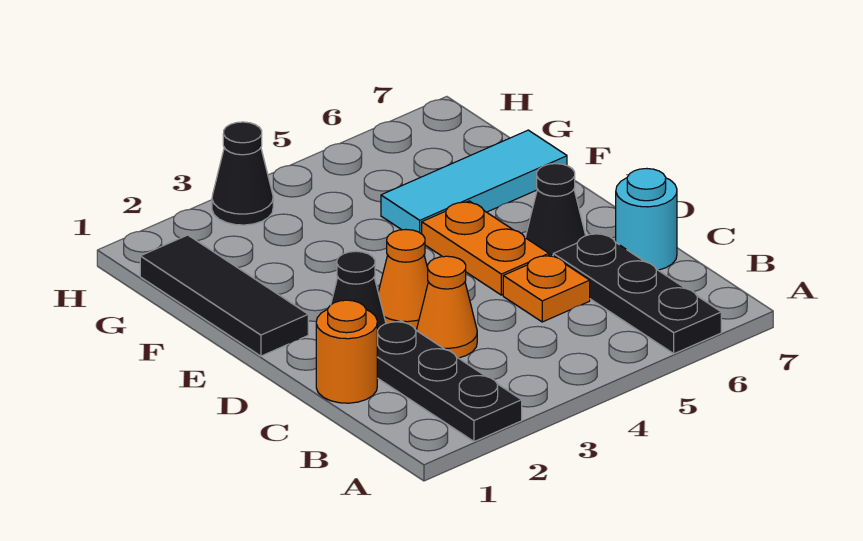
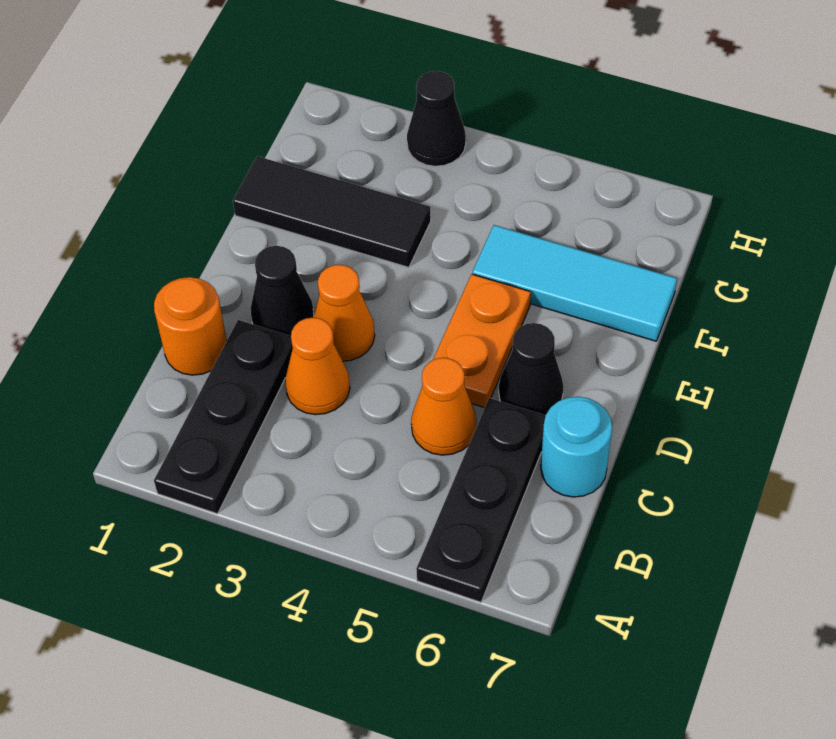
orange plate C5 level 1 -> orange cone C5 level 1
black tile E1:G1 level 1 -> black tile F1:F3 level 1

